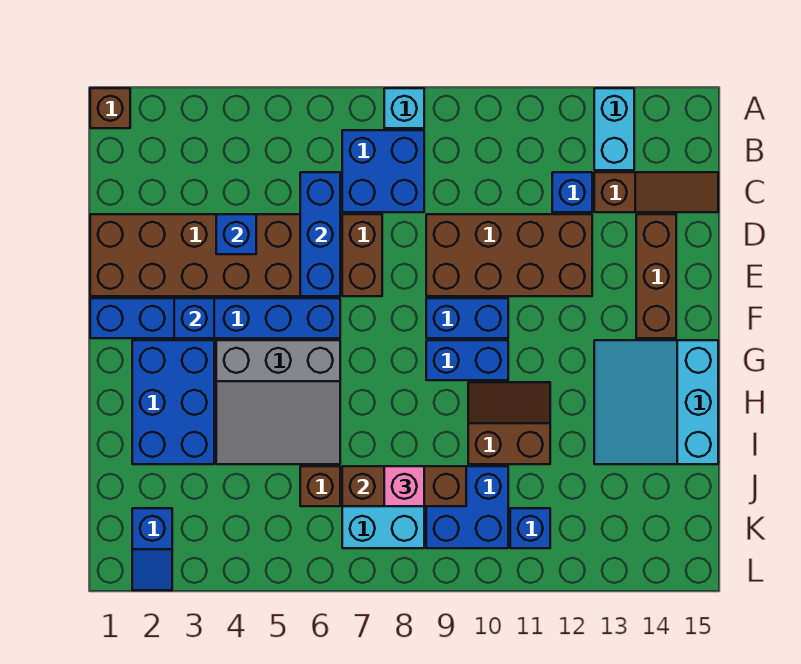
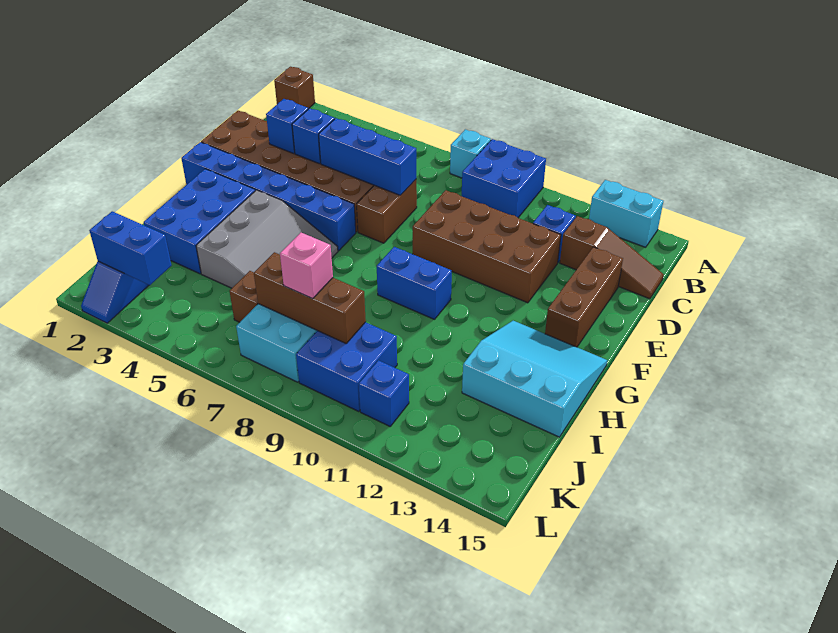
cyan brick A13:B13 level 1 -> cyan brick A13:A14 level 1
blue brick B7:C8 level 1 -> blue brick A9:B10 level 1
blue brick C6:E6 level 2 -> blue brick D5:D7 level 2
blue brick F3 level 2 -> blue brick D3 level 2
blue brick F9:F10 level 1 -> blue brick K2:K3 level 2
grey slope G4:I6 level 1 top G -> grey slope G4:I6 level 1 top 4
cyan slope G13:I15 level 1 top 15 -> cyan slope G13:I15 level 1 top I
brown slope H10:I11 level 1 top I -> none

